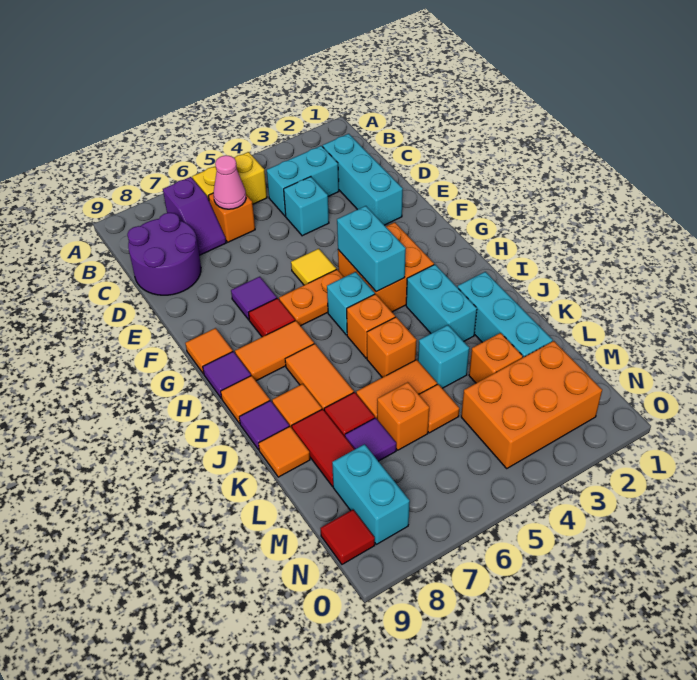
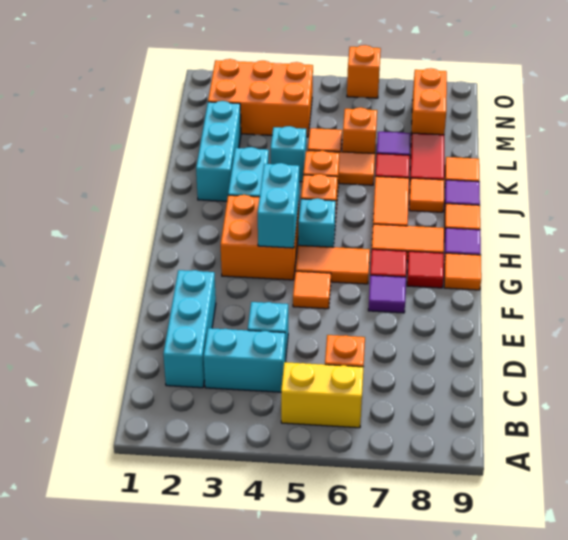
purple slope B7:C7 level 1 top B -> none
pink cone C6 level 2 -> none
purple round brick C8:D9 level 1 -> none
yellow tile F5 level 1 -> orange tile F5 level 1
orange plate G5:G6 level 1 -> orange tile G5:G6 level 1
orange brick L3 level 1 -> orange brick O6 level 1
cyan brick M8:N8 level 1 -> orange brick M8:N8 level 1
red tile N9 level 1 -> red tile G8 level 1

